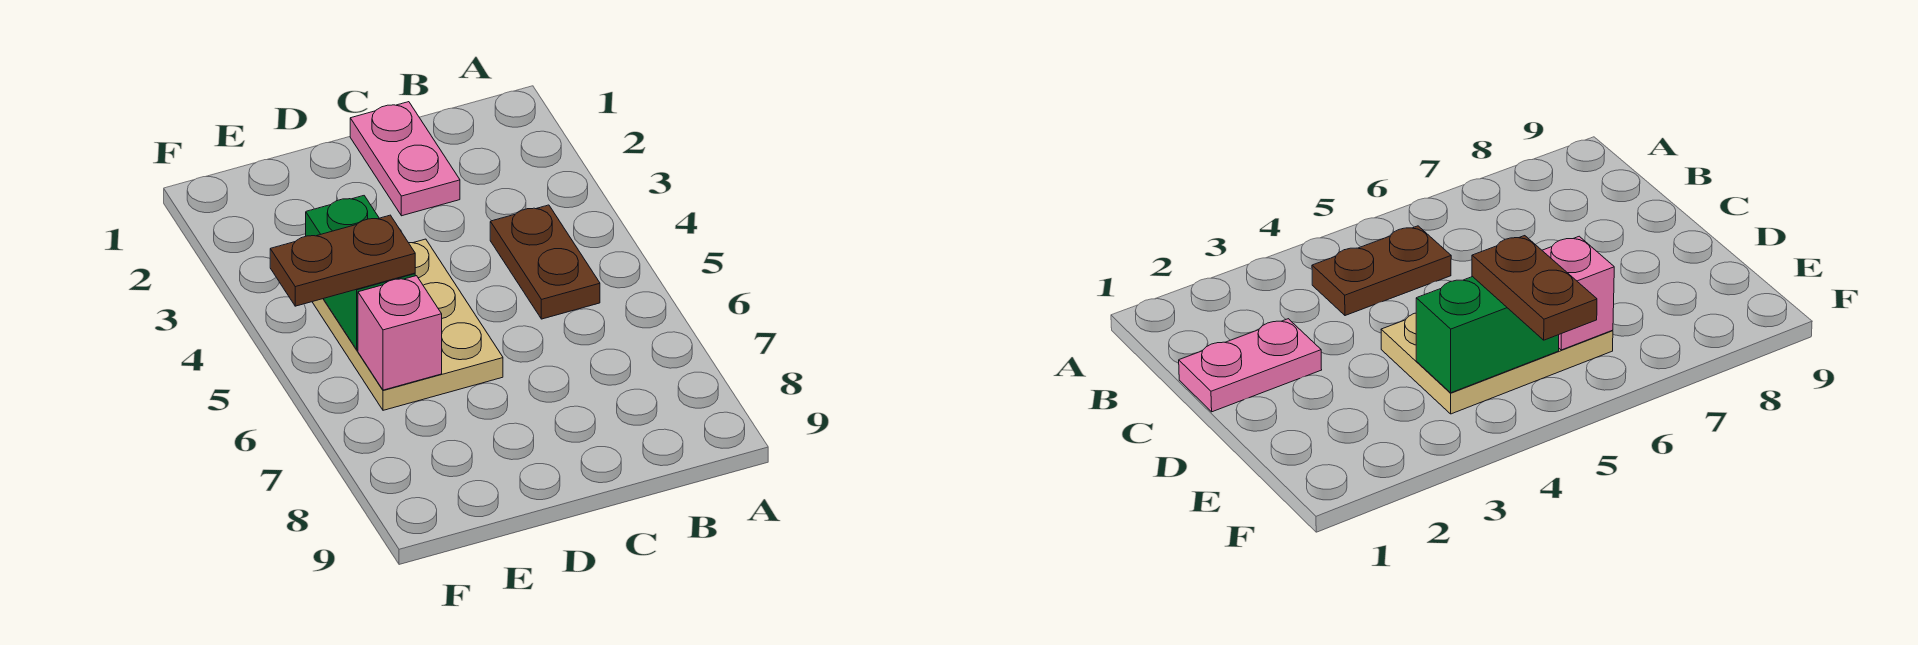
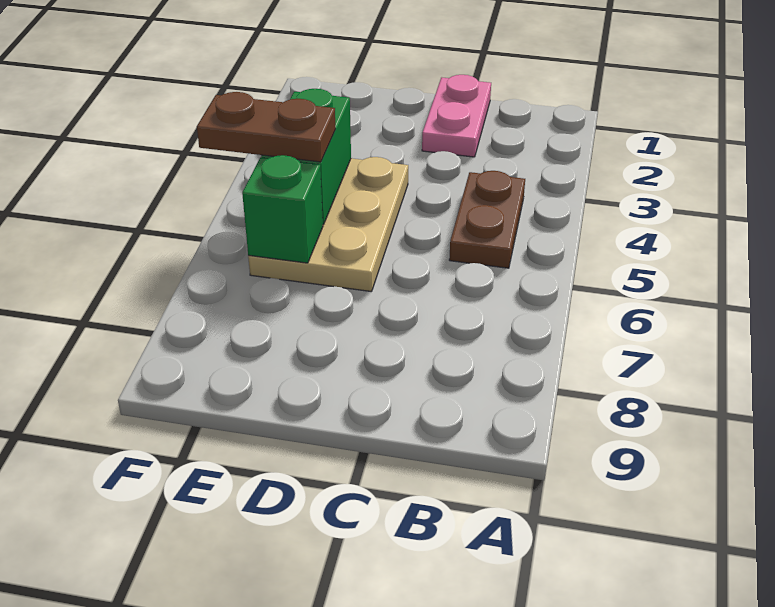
pink brick E6 level 2 -> green brick E6 level 2

